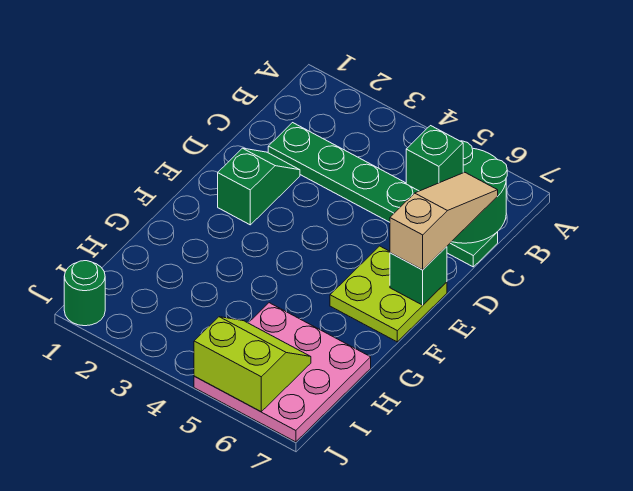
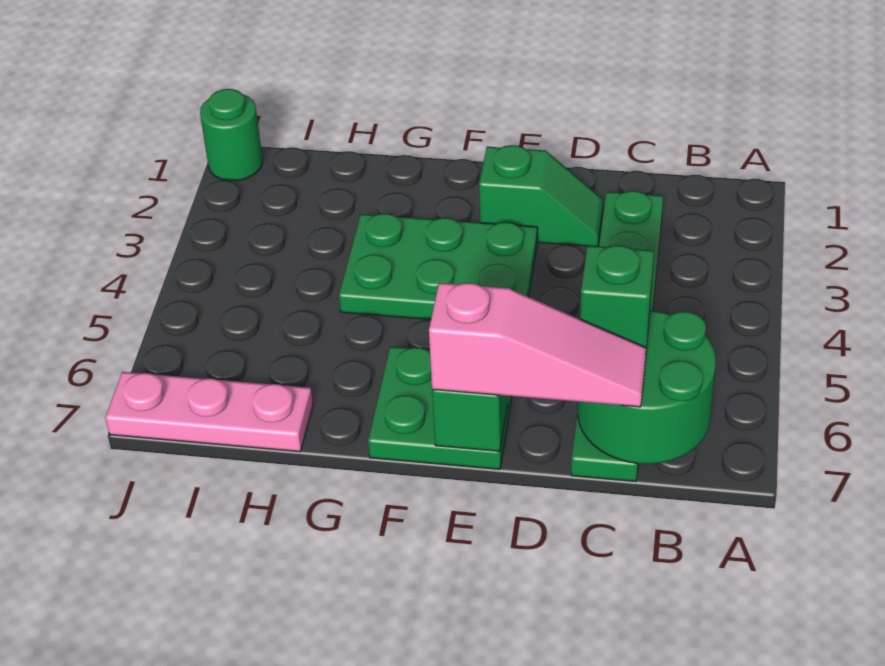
tan slope C7:E7 level 3 top E -> pink slope C7:E7 level 3 top E
none -> green plate E3:G4 level 1
lime plate E6:F7 level 1 -> green plate E6:F7 level 1
pink plate H5:J7 level 1 -> pink plate H7:J7 level 1
lime slope I5:J6 level 2 top J -> none

